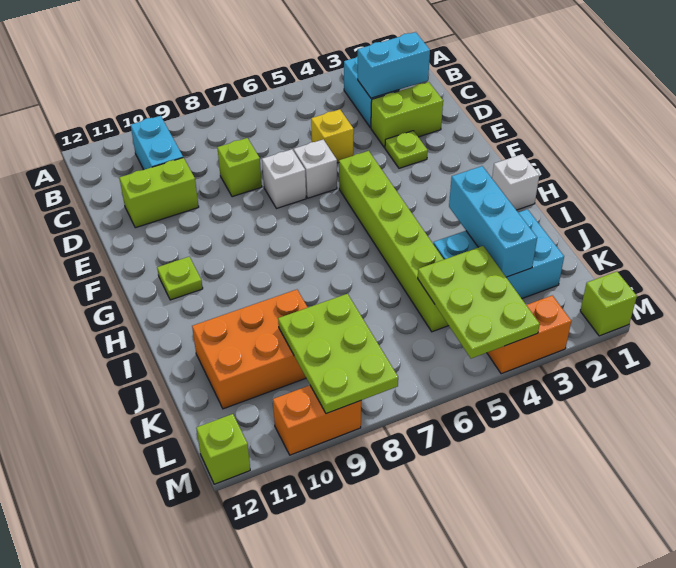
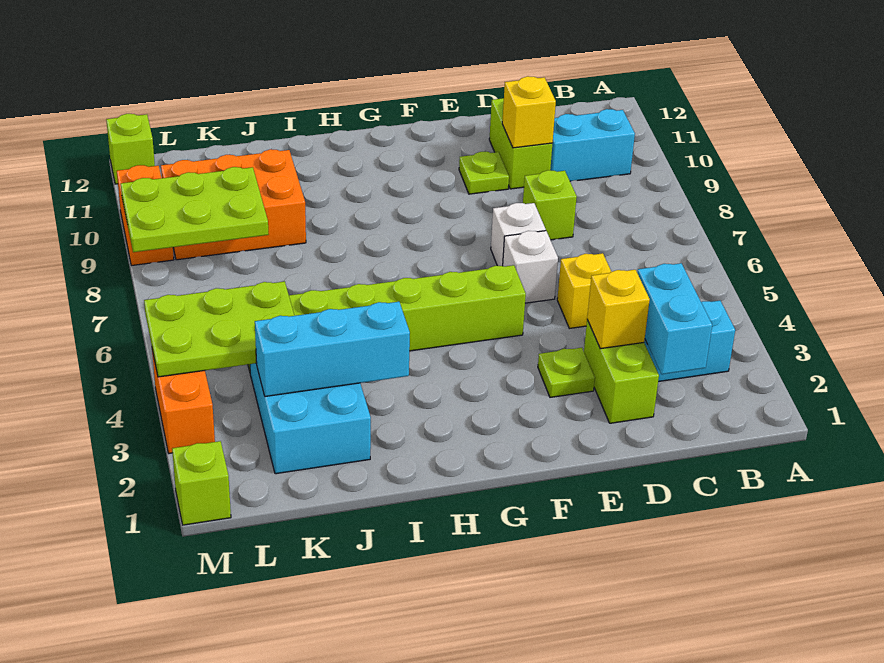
none -> yellow brick D3 level 2
none -> yellow brick D10 level 2
lime plate G11 level 1 -> lime plate E10 level 1
white brick H1 level 1 -> none
orange brick J9:K11 level 1 -> orange brick J9:L10 level 1

